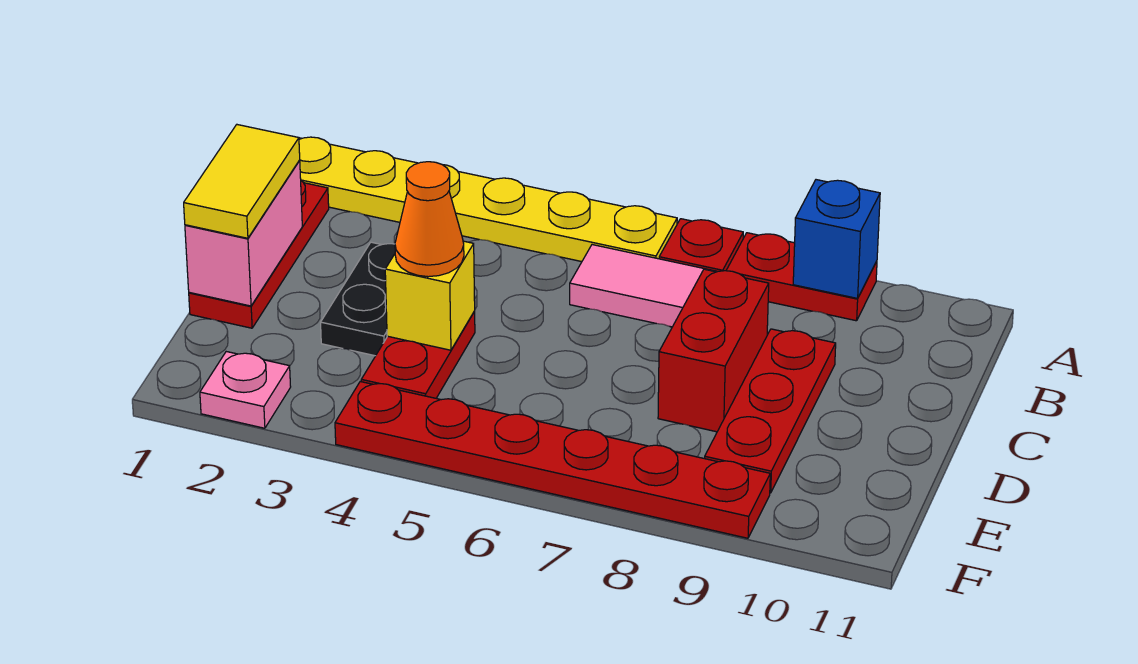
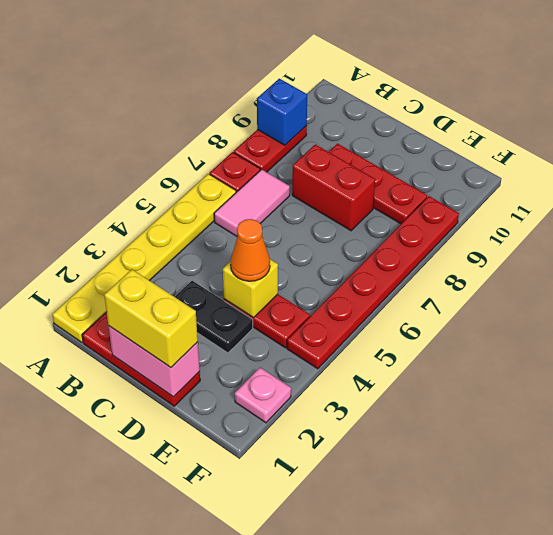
yellow tile C1:D1 level 3 -> yellow brick C1:D1 level 3

